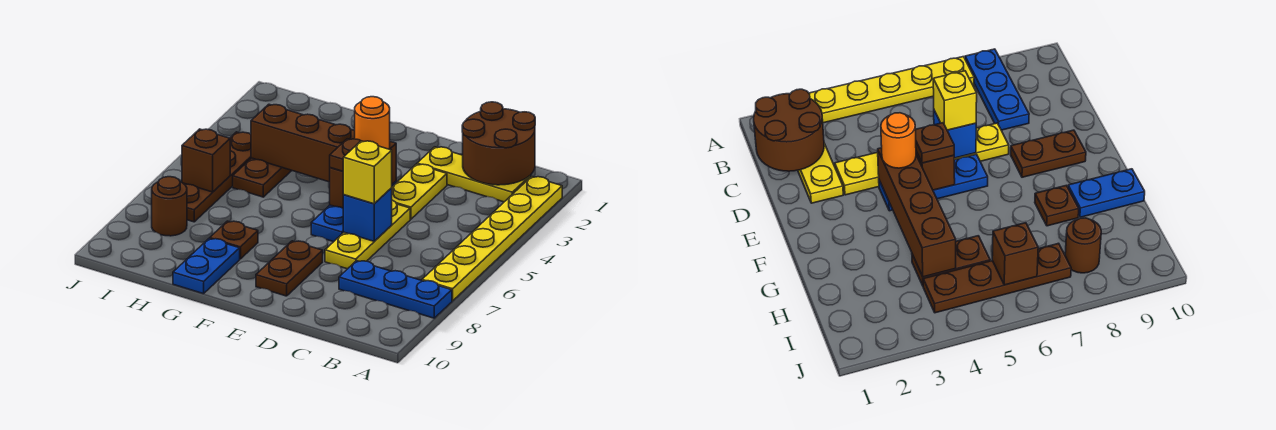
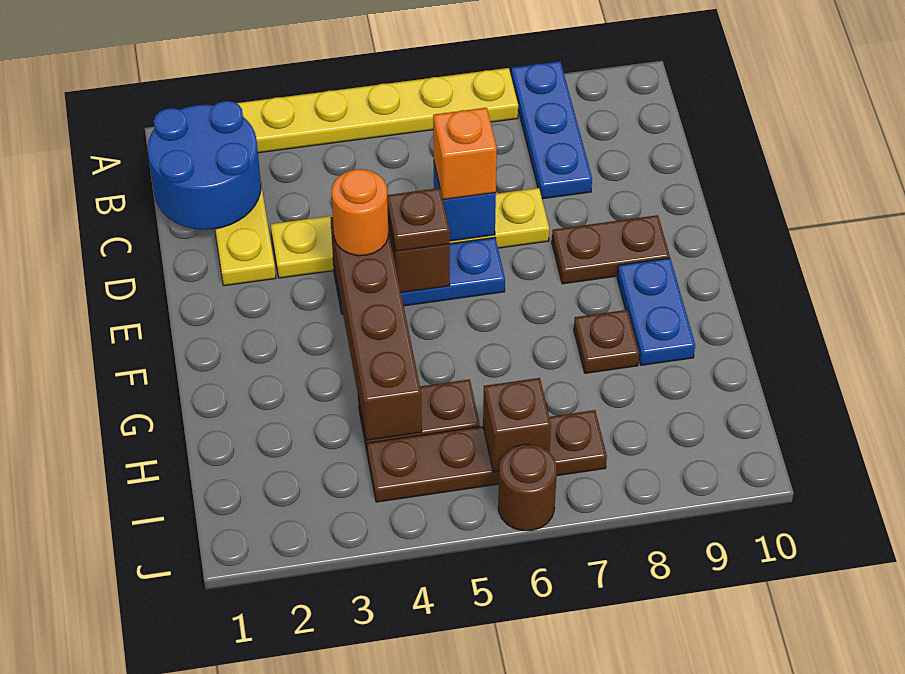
brown round brick B1:C2 level 2 -> blue round brick B1:C2 level 2
yellow brick D6 level 3 -> orange brick D6 level 3
blue plate G9:G10 level 1 -> blue plate F9:G9 level 1
brown round brick I8 level 1 -> brown round brick J6 level 1

